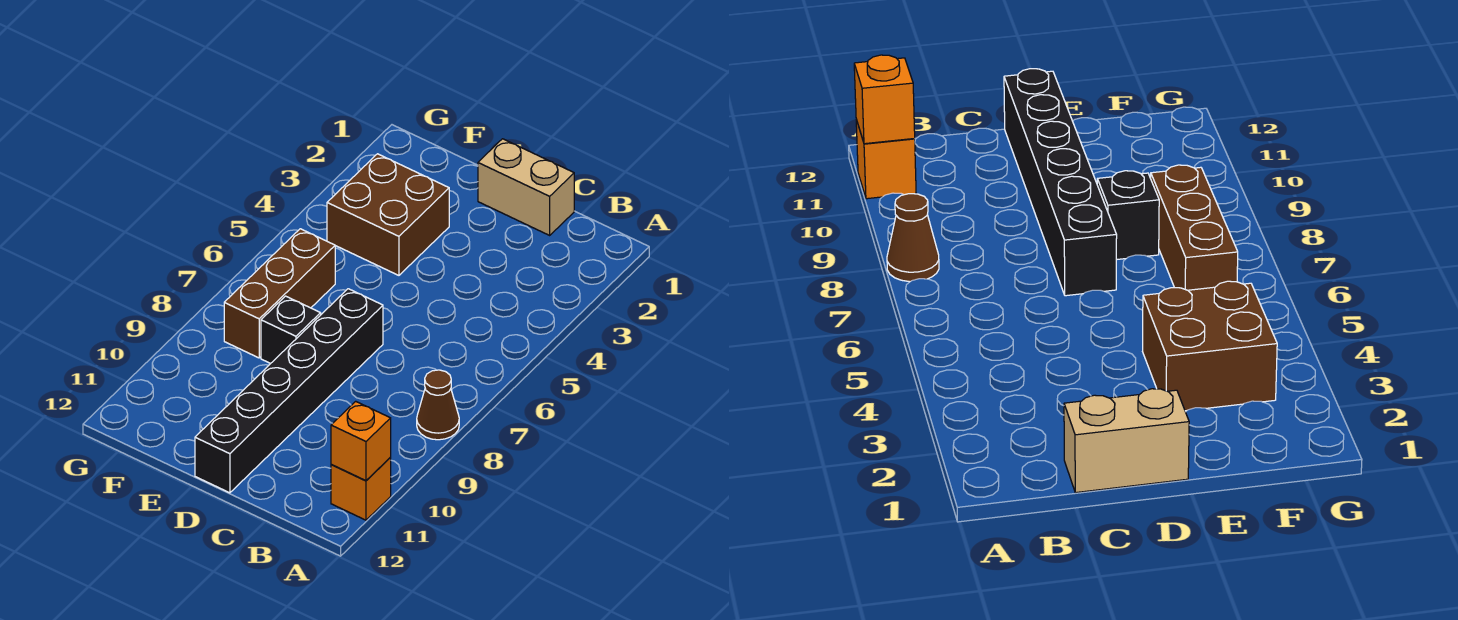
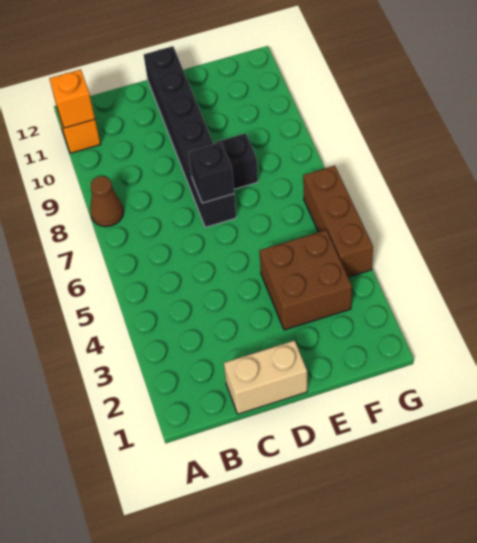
none -> black brick D7 level 2
brown brick F6:F8 level 1 -> brown brick G4:G6 level 1

